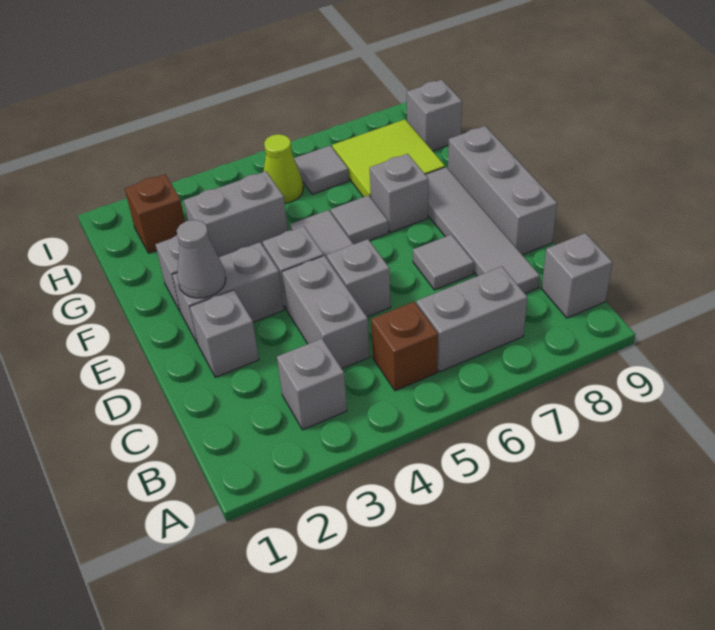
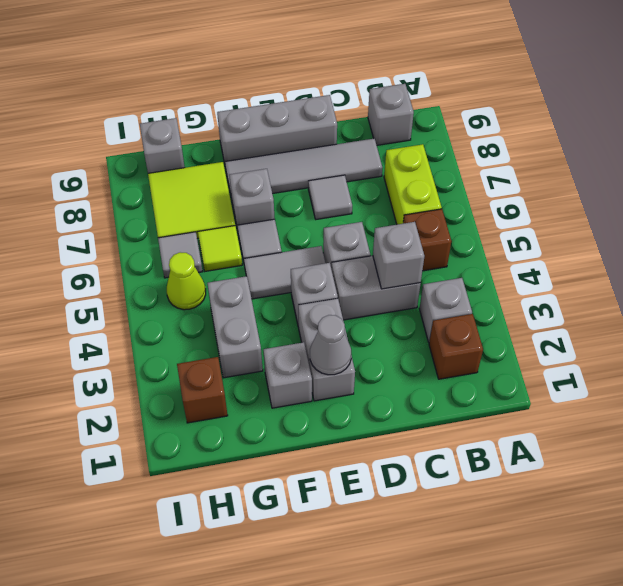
none -> brown brick B2 level 1
grey brick B6:B7 level 1 -> lime brick B6:B7 level 1
grey brick D2 level 1 -> grey brick C4 level 2
none -> lime tile G6 level 1

